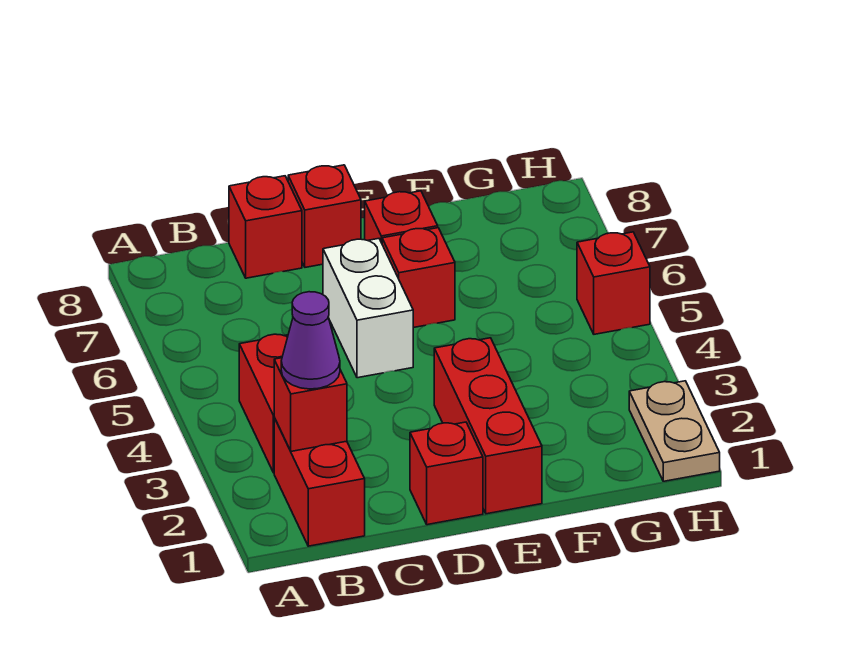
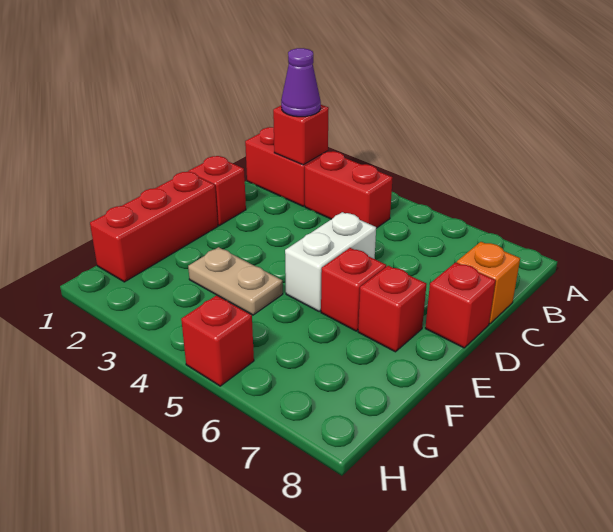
red brick C8 level 1 -> orange brick C8 level 1
white brick D5:D6 level 1 -> white brick D5:E5 level 1
red brick E1:E3 level 1 -> red brick E1:G1 level 1
tan plate H1:H2 level 1 -> tan plate F3:F4 level 1

